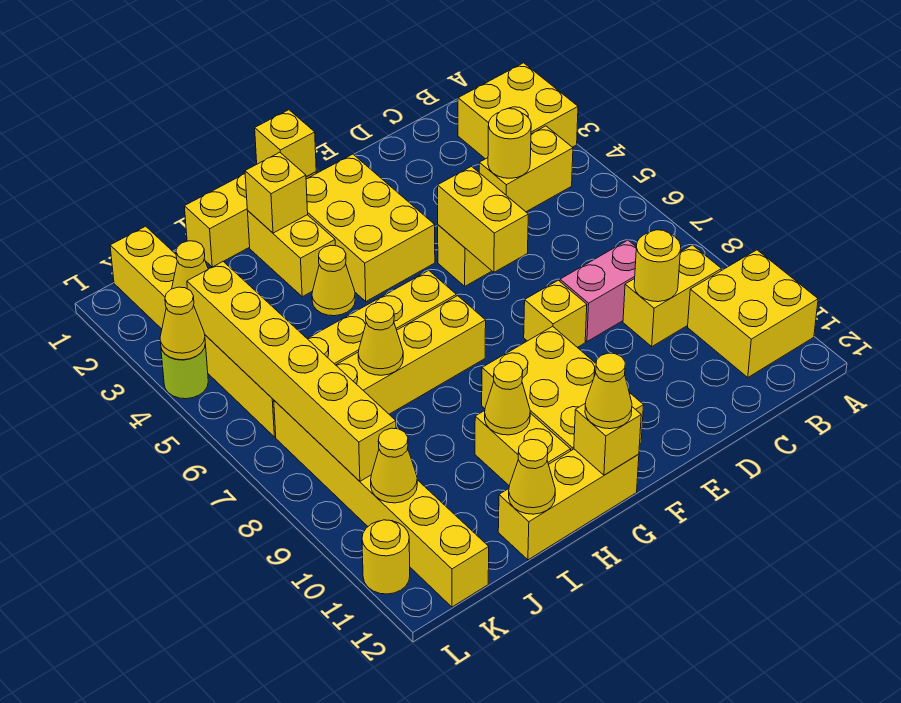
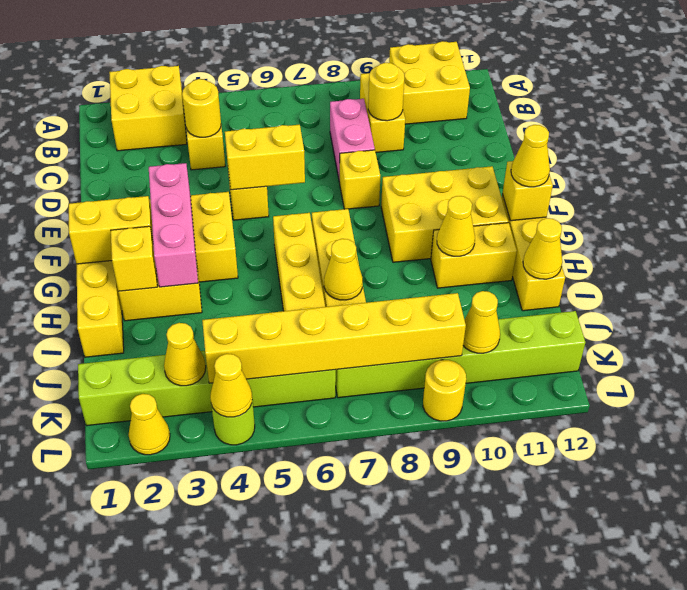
none -> pink brick F3:H3 level 2
yellow brick G1 level 2 -> yellow brick G1:G2 level 2
yellow cone H4 level 1 -> yellow cone L2 level 1
yellow brick K1:K6 level 1 -> lime brick K1:K6 level 1
yellow brick K7:K12 level 1 -> lime brick K7:K12 level 1
yellow round brick L11 level 1 -> yellow round brick L9 level 1

